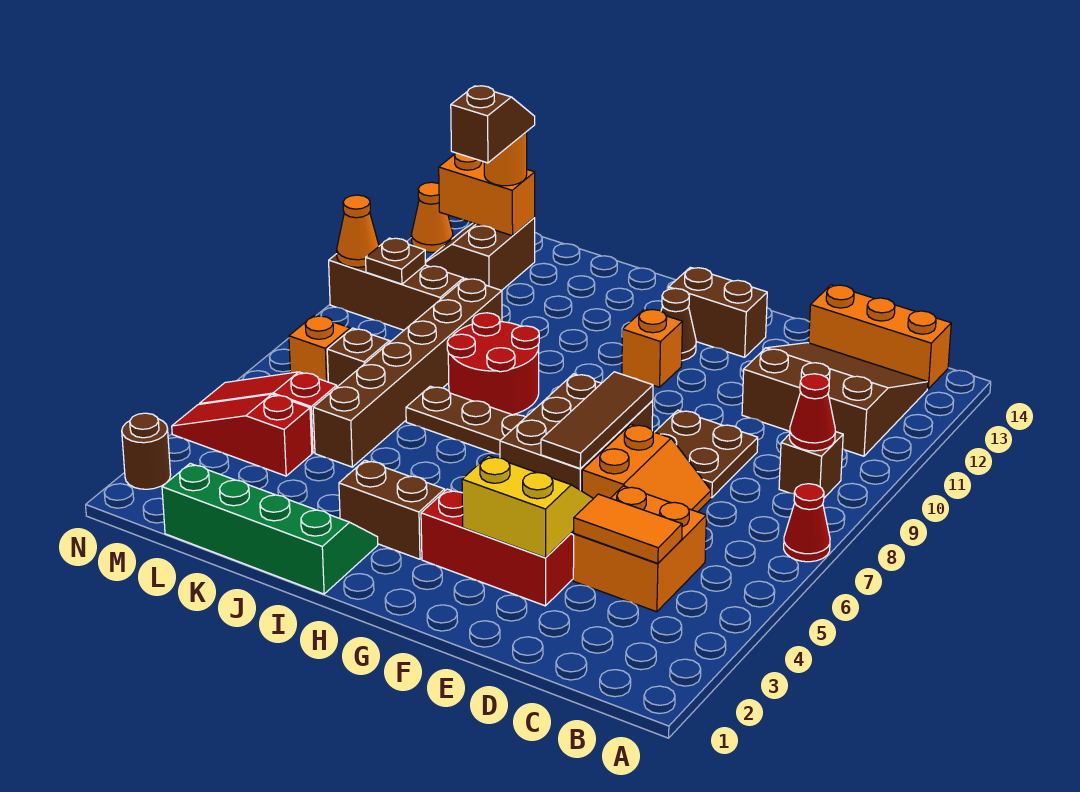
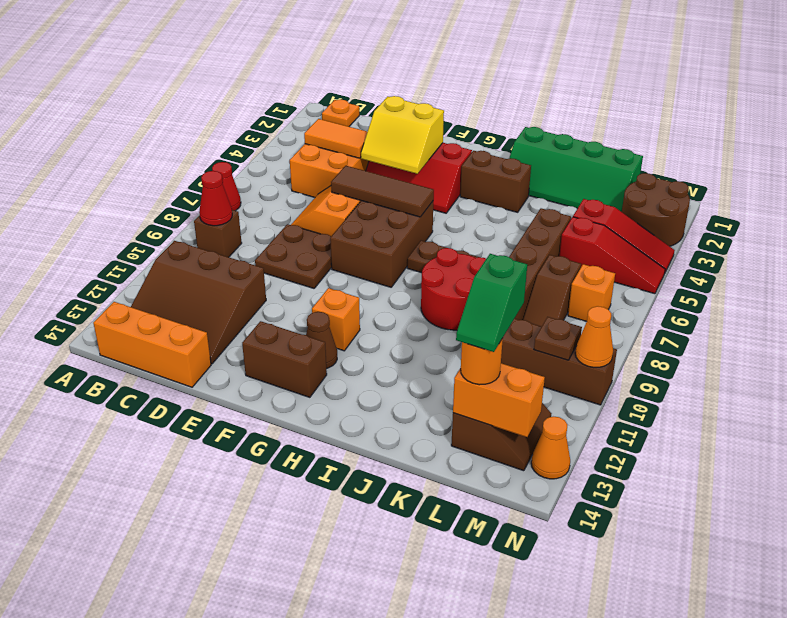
none -> orange plate B1 level 1
brown tile F6:F8 level 2 -> brown tile E6:G6 level 2
brown slope L12:L13 level 4 top 12 -> green slope L12:L13 level 4 top 12
brown round brick N2 level 1 -> brown round brick M2:N3 level 1

